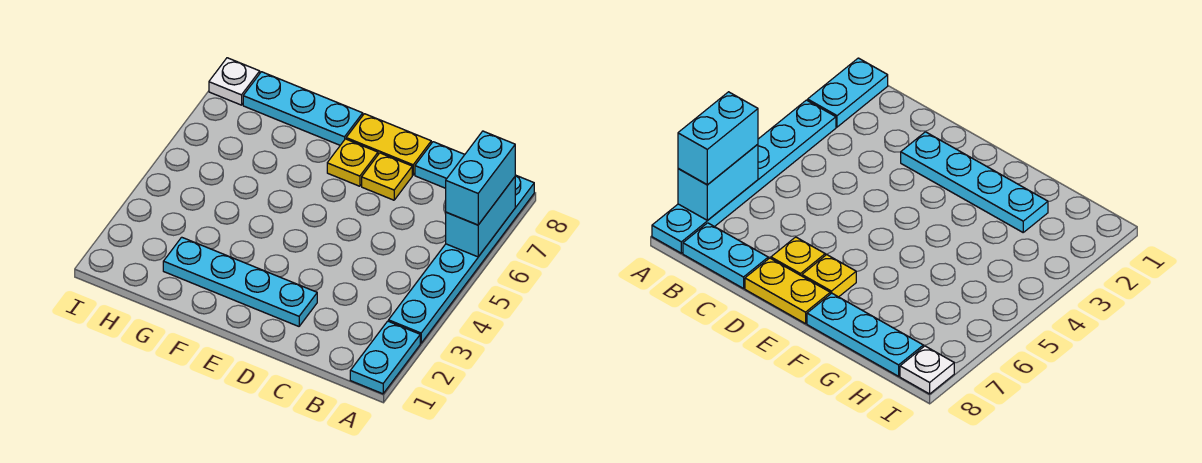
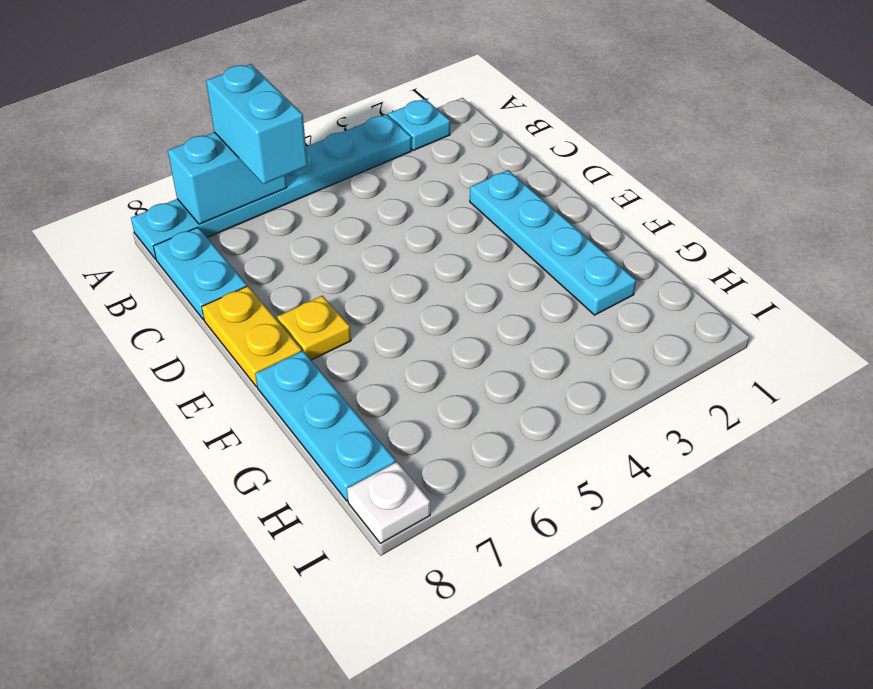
cyan plate A1:A2 level 1 -> cyan plate A2 level 1
cyan brick A6:A7 level 3 -> cyan brick A6:B6 level 3
yellow plate D7 level 1 -> none

